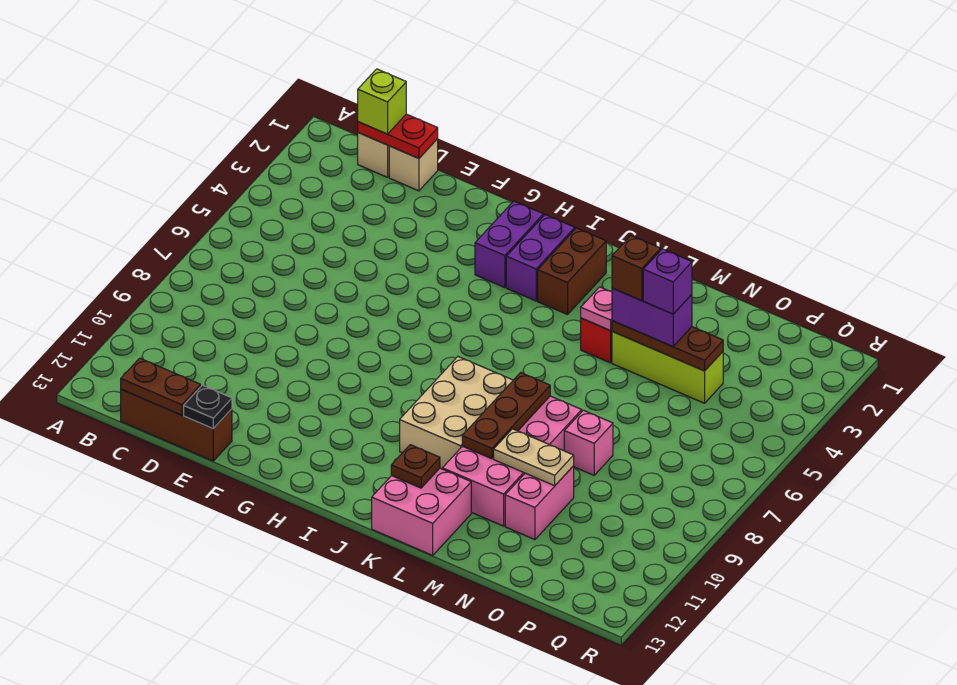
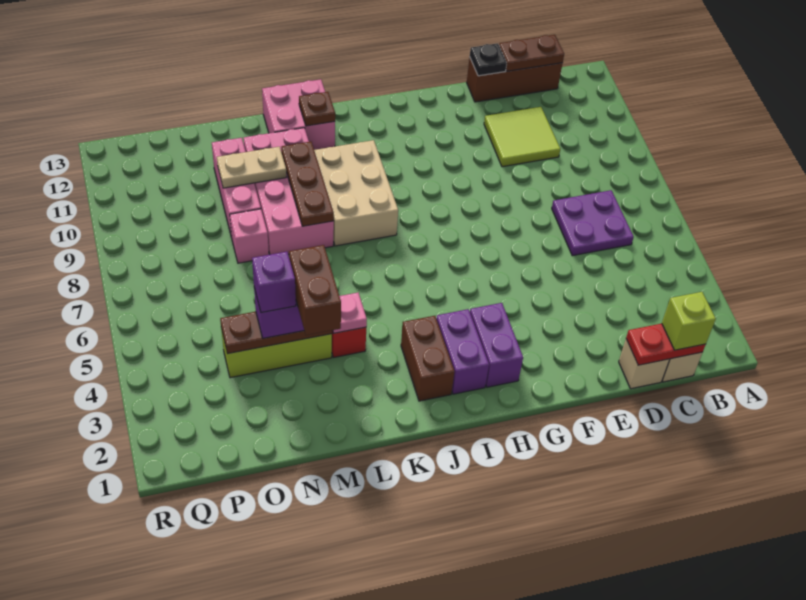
none -> purple plate C6:D7 level 1
none -> lime tile D10:E11 level 1
brown brick M4 level 4 -> brown brick M3:M4 level 4
pink brick N10:N11 level 1 -> pink brick N9:N11 level 1

